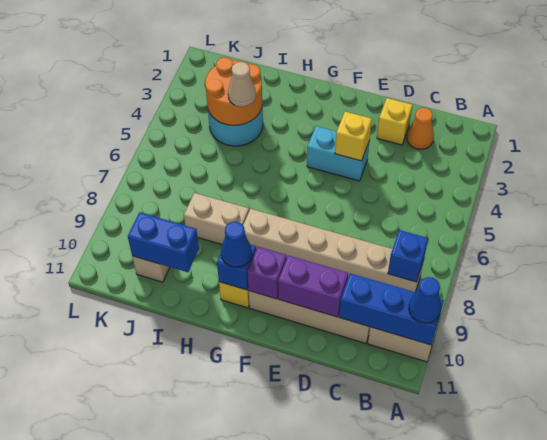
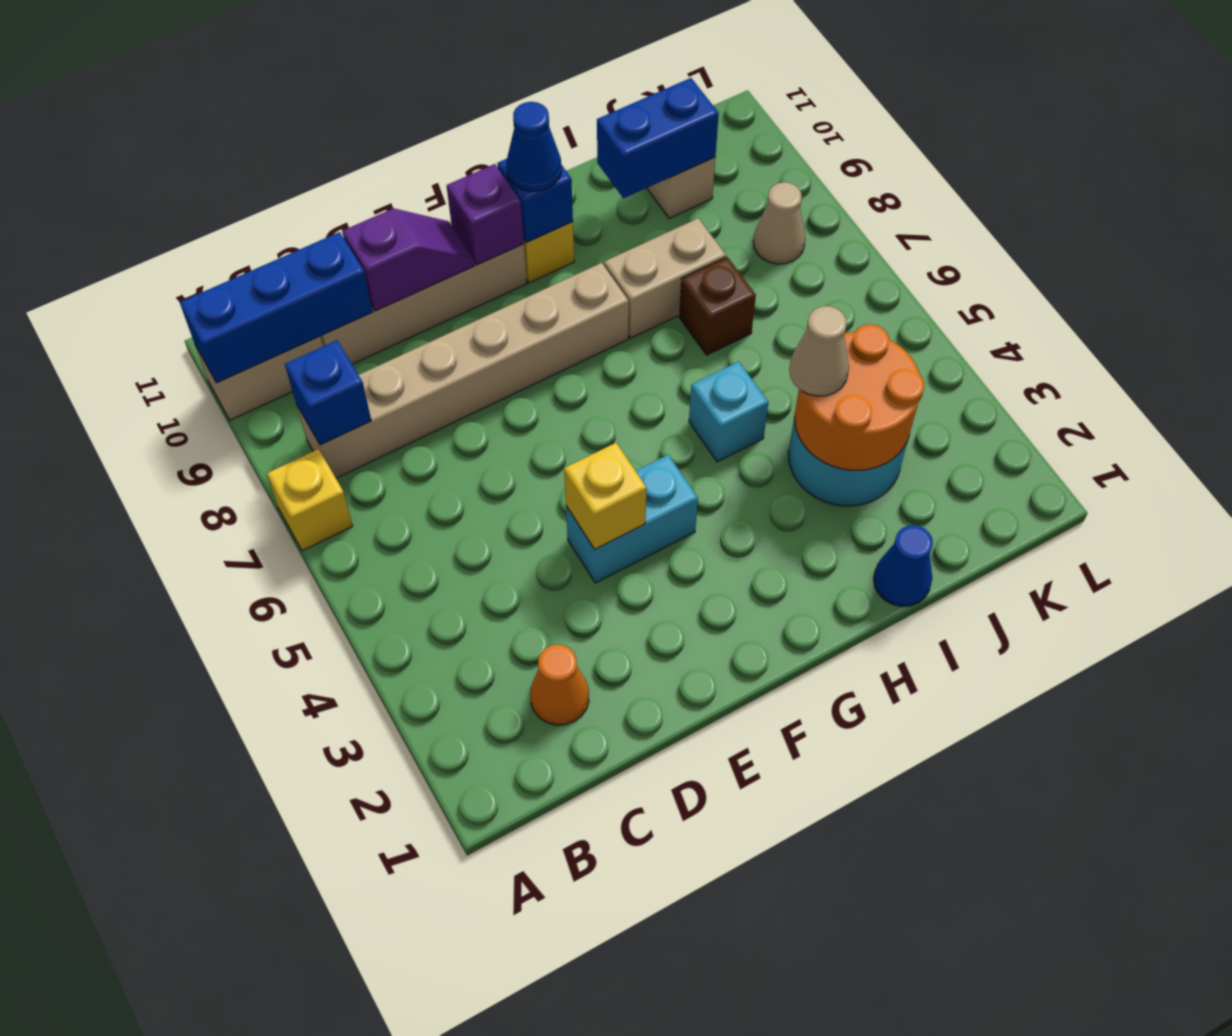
blue cone A10 level 3 -> blue cone I1 level 1
yellow brick D2 level 1 -> yellow brick A7 level 1
purple brick D10:E10 level 2 -> purple slope D10:E10 level 2 top D
none -> cyan brick H5 level 1
none -> brown brick I7 level 1
none -> tan cone K8 level 1

